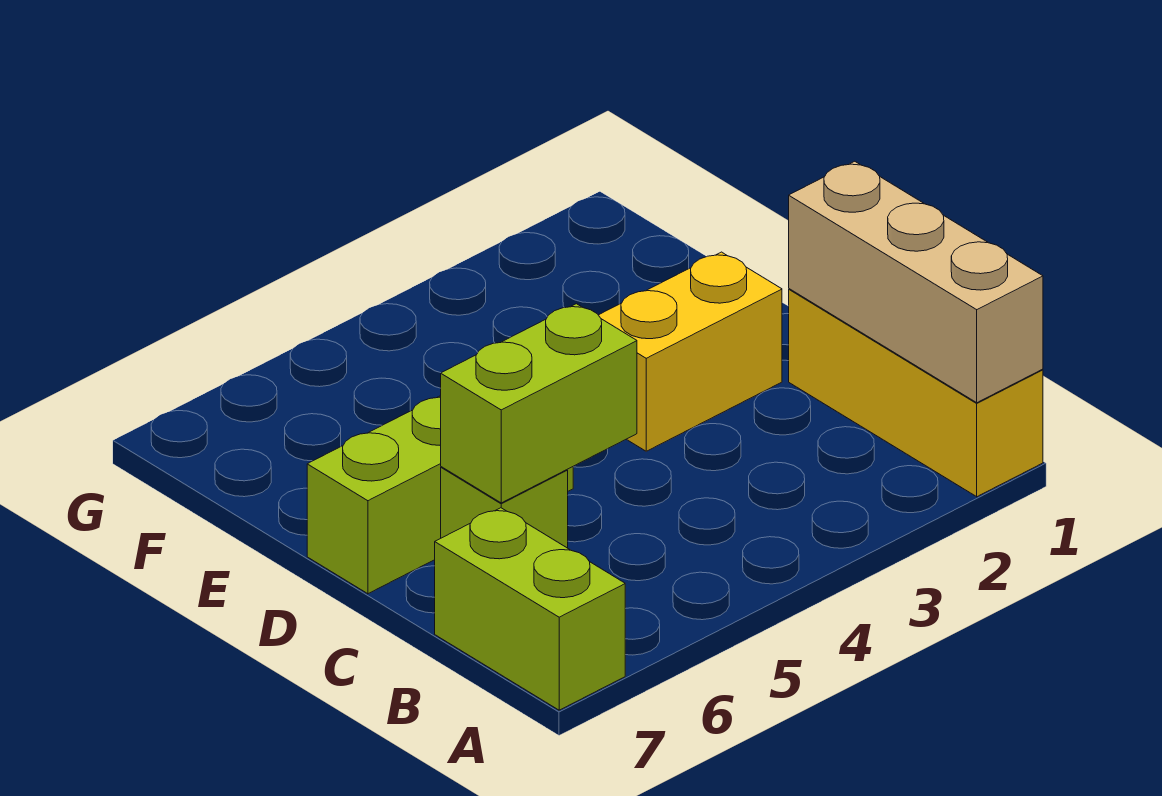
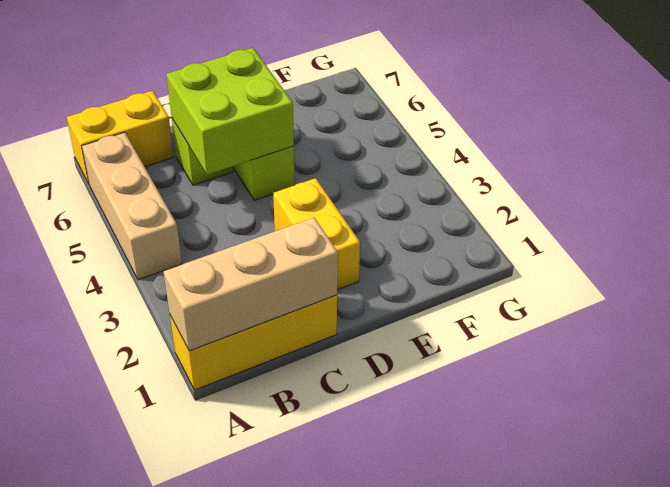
none -> tan brick A4:A6 level 1
lime brick A7:B7 level 1 -> yellow brick A7:B7 level 1
lime brick C5:C6 level 2 -> lime brick C5:D6 level 2

